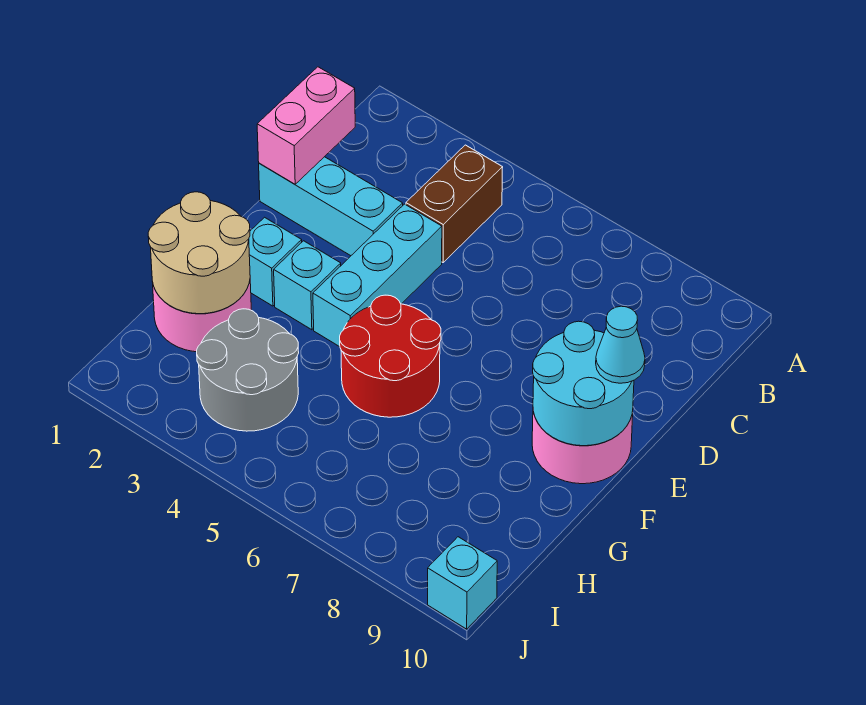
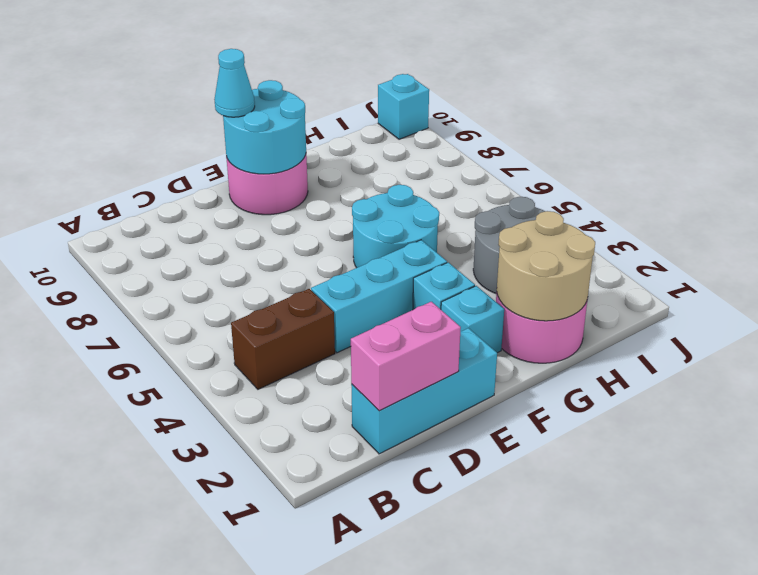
cyan brick D1:D3 level 1 -> cyan brick C1:E1 level 1
red round brick F5:G6 level 1 -> cyan round brick F5:G6 level 1

